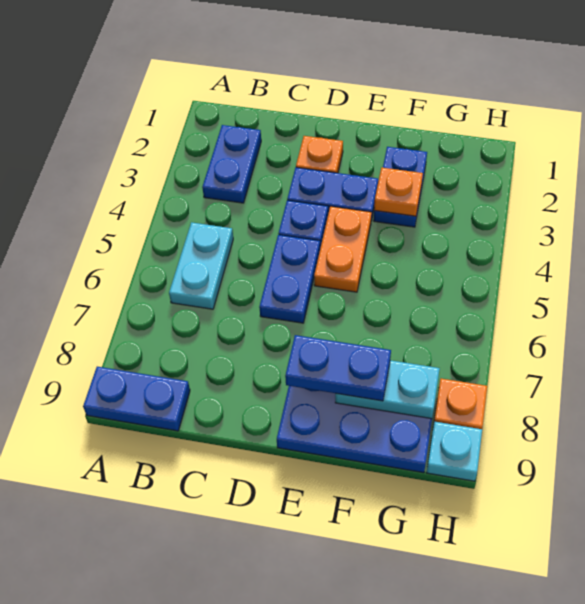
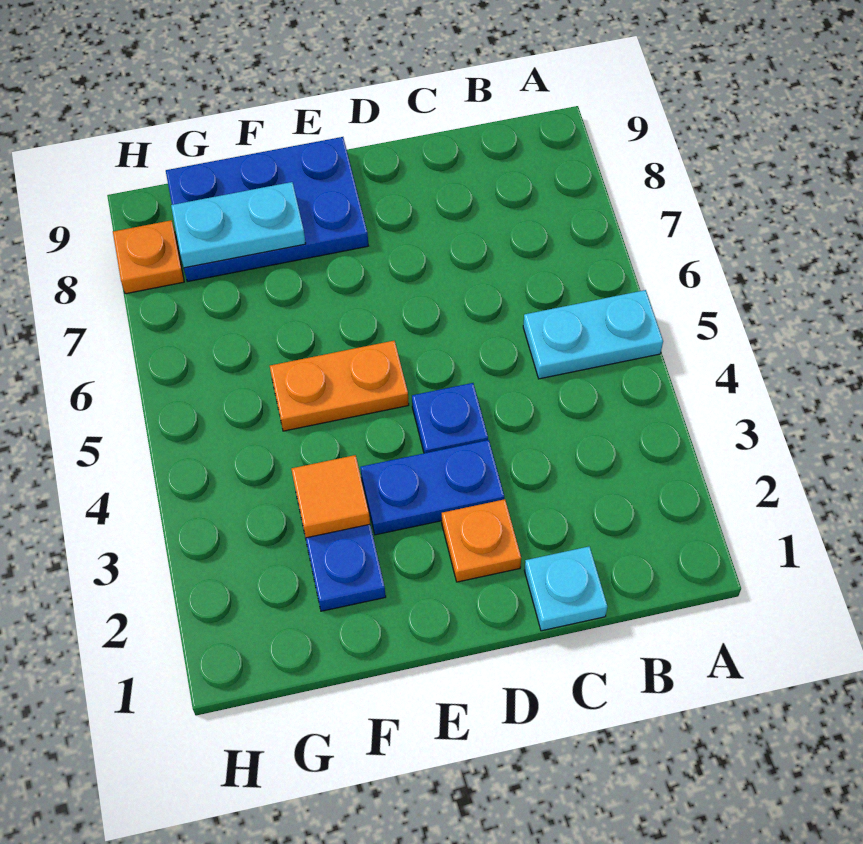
blue plate A9:B9 level 1 -> none
blue plate B2:B3 level 1 -> none
cyan plate B5:B6 level 1 -> cyan plate A5:B5 level 1
blue plate D5:D6 level 1 -> none
orange plate E4:E5 level 1 -> orange plate E5:F5 level 1
blue plate E8:F8 level 3 -> none
orange plate F3 level 2 -> orange tile F3 level 2
cyan plate H9 level 1 -> cyan plate C1 level 1

